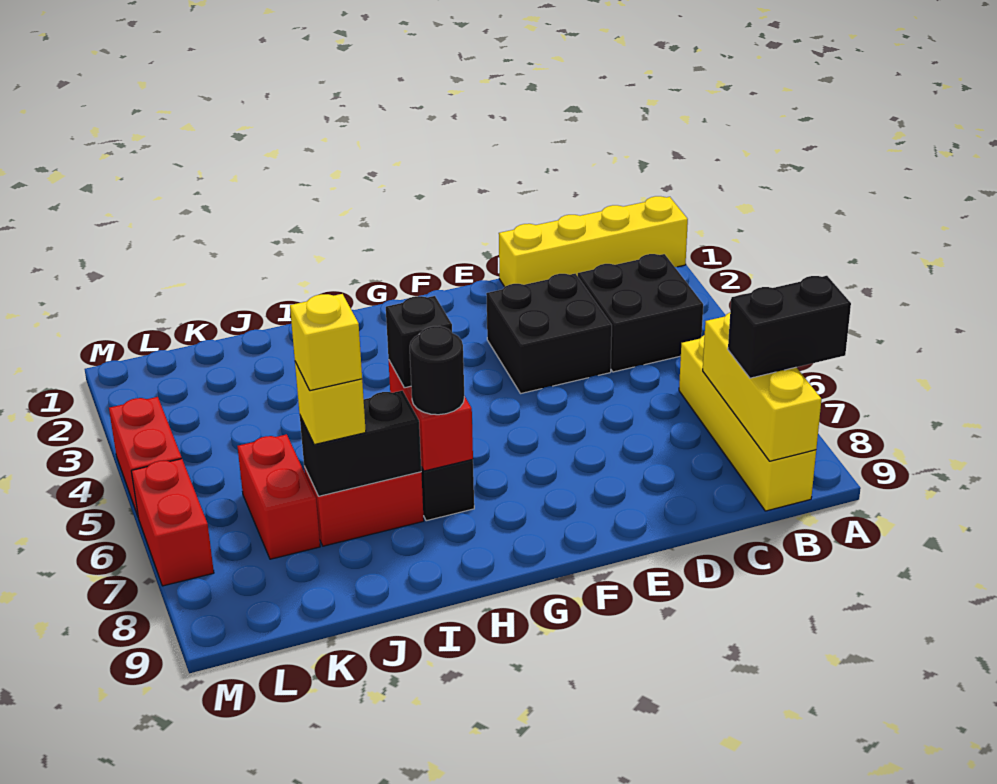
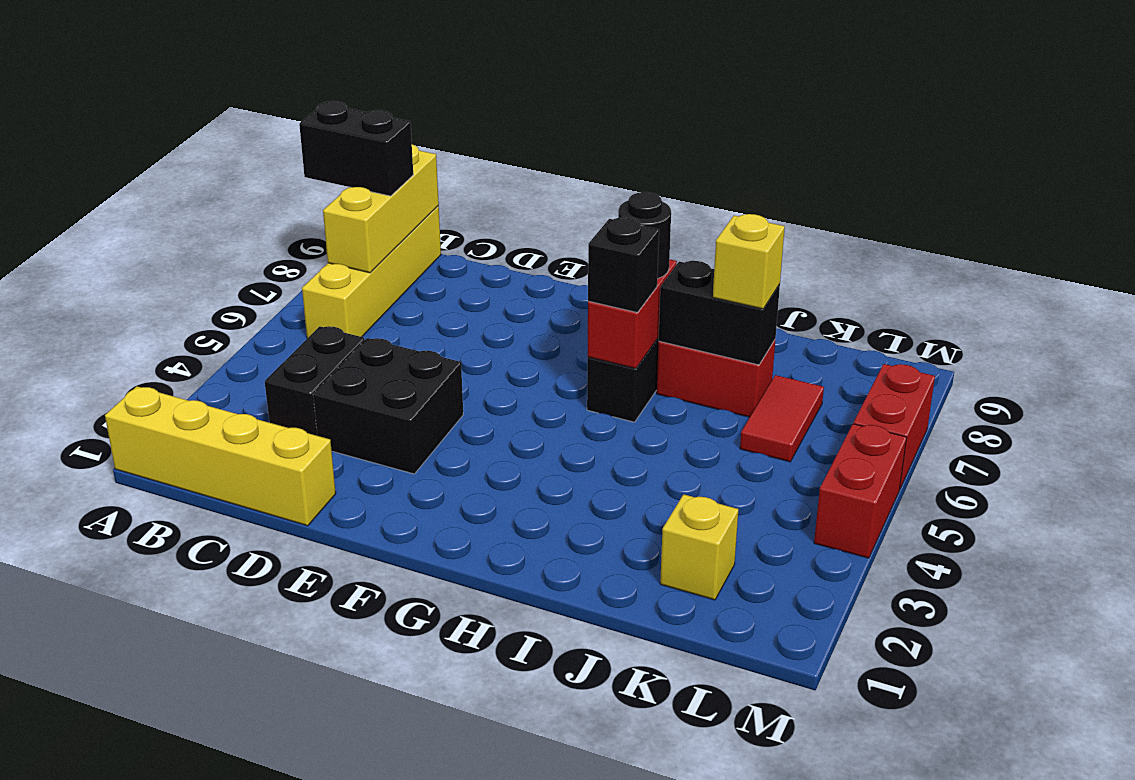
black brick B3:C4 level 1 -> black brick C3:C4 level 1
yellow brick J7 level 4 -> yellow brick K2 level 1
red brick K6:K7 level 1 -> red tile K6:K7 level 1

